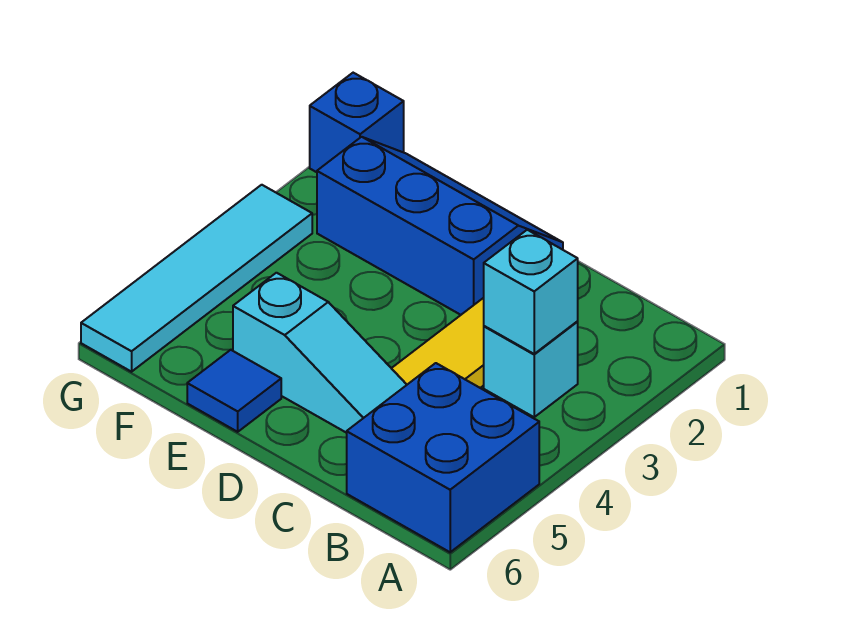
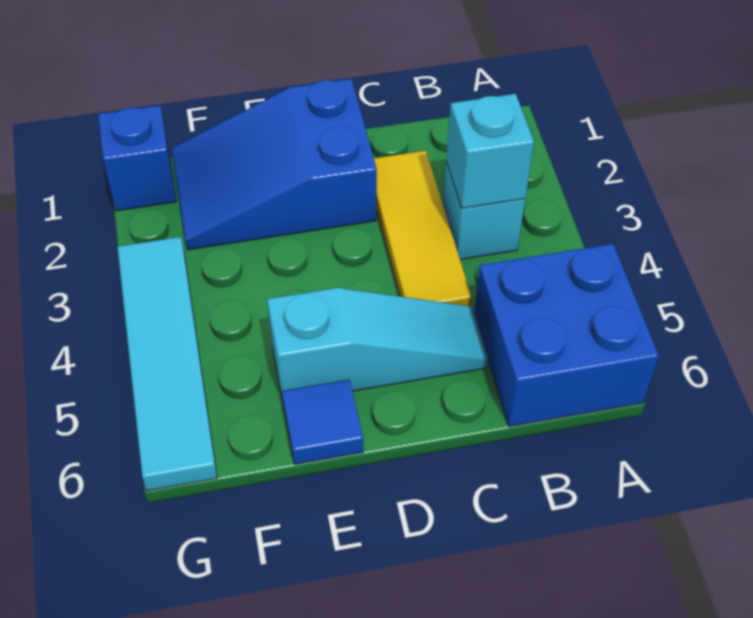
blue slope D1:F2 level 1 top 2 -> blue slope D1:F2 level 1 top D

